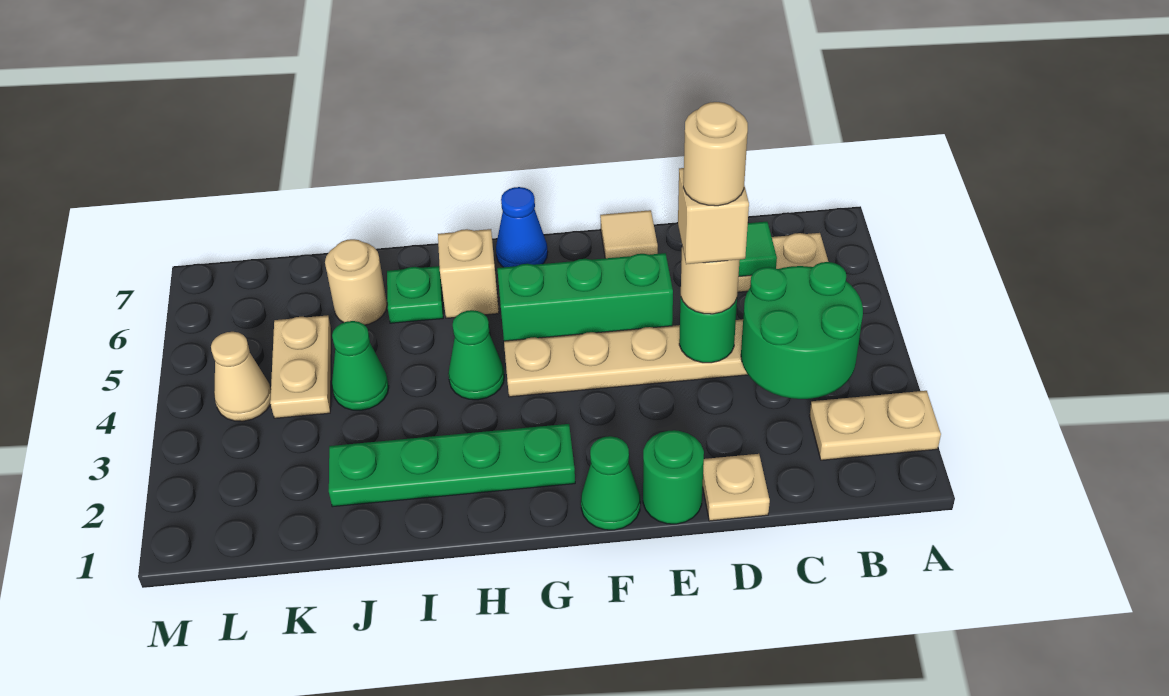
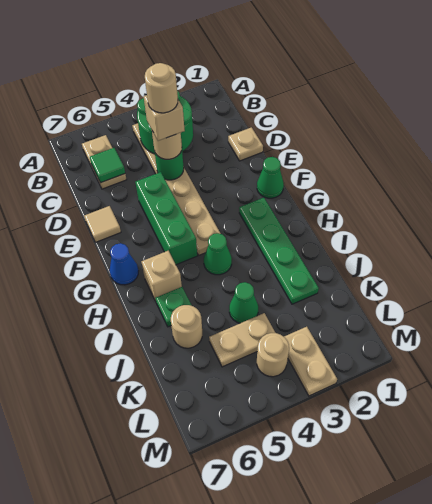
tan plate A2:B2 level 1 -> tan plate L3:M3 level 1
green round brick E1 level 1 -> none
tan cone L4 level 1 -> tan round brick L4 level 1

